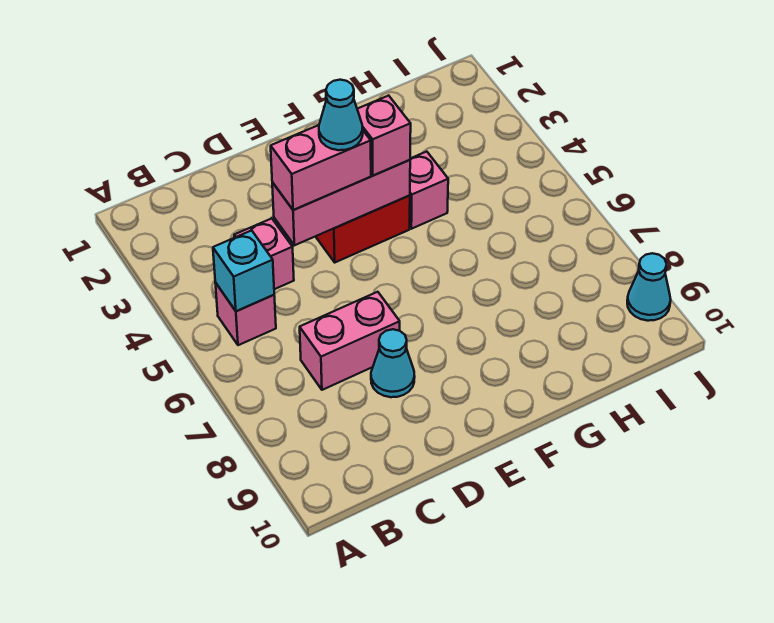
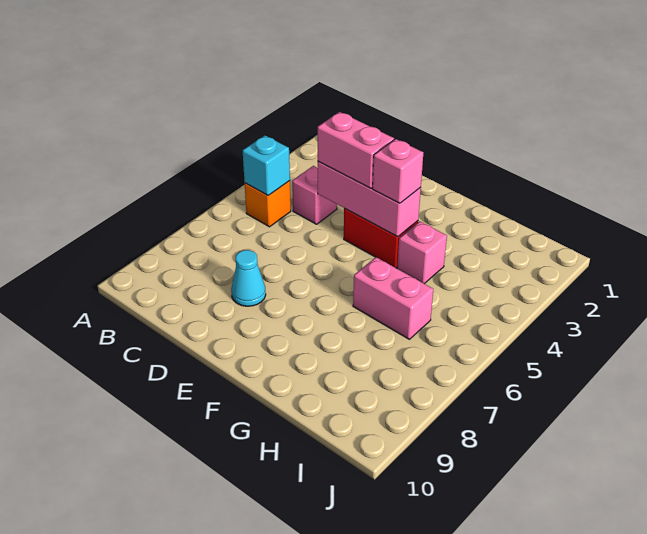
pink brick B5 level 1 -> orange brick B5 level 1
pink brick C7:D7 level 1 -> pink brick G6:H6 level 1
cyan cone E4 level 4 -> none
cyan cone J9 level 1 -> none

